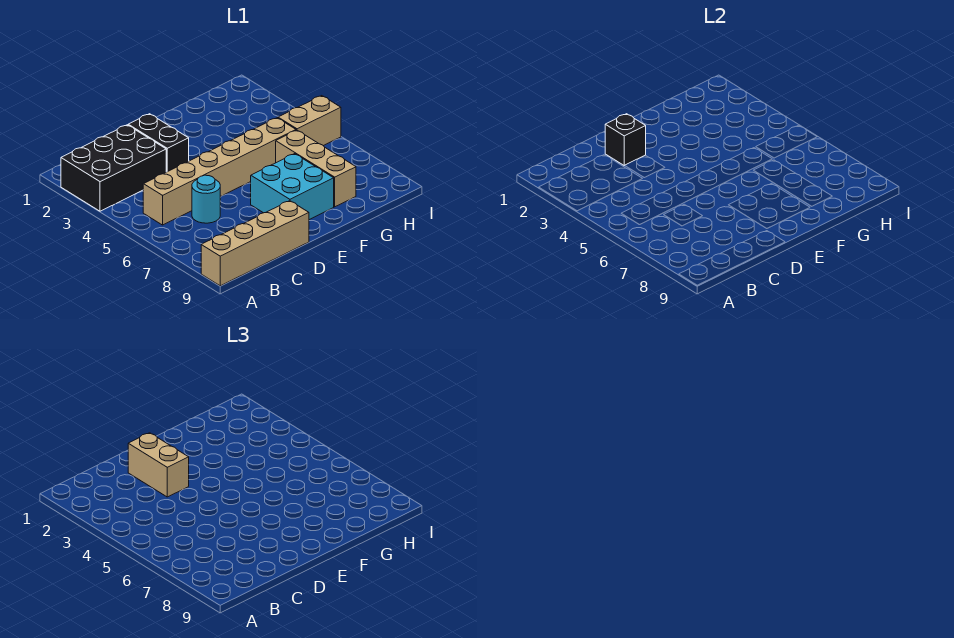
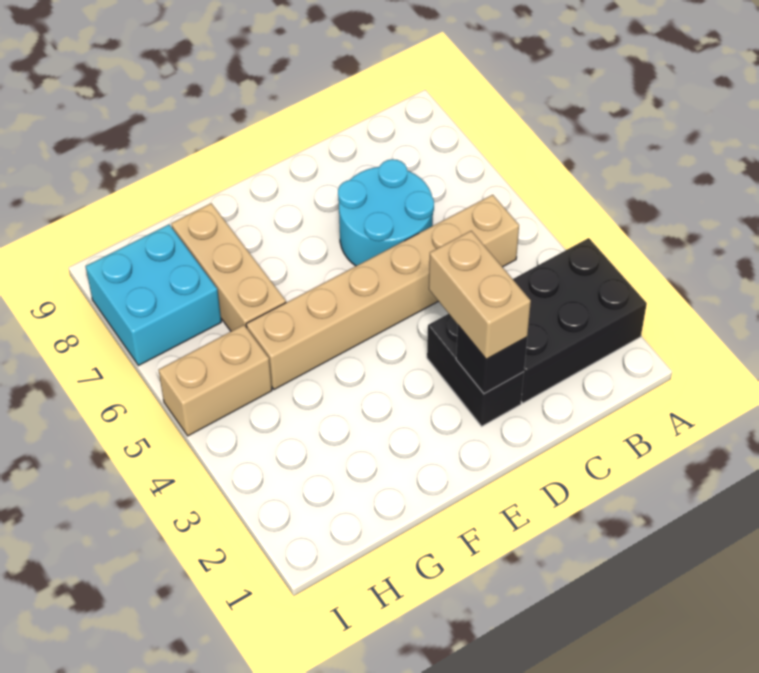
tan brick A9:D9 level 1 -> none
cyan round brick C6 level 1 -> cyan round brick C6:D7 level 1
cyan brick E7:F8 level 1 -> cyan brick H7:I8 level 1

